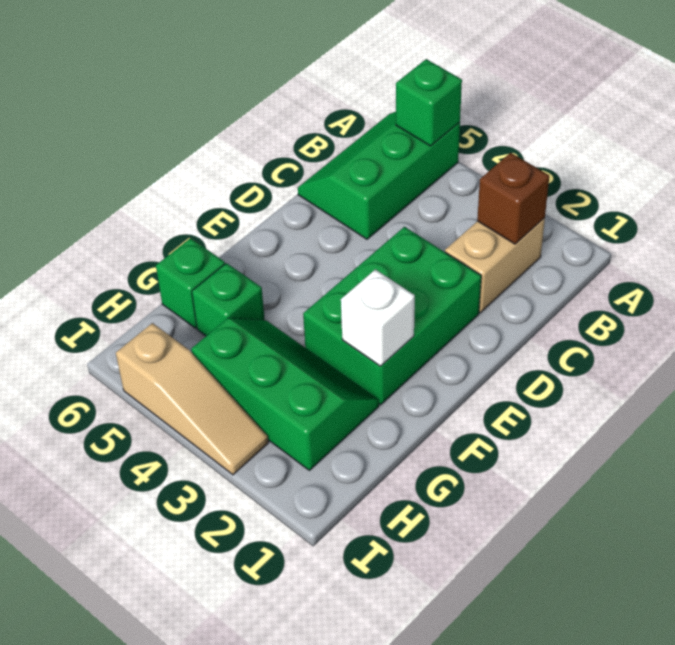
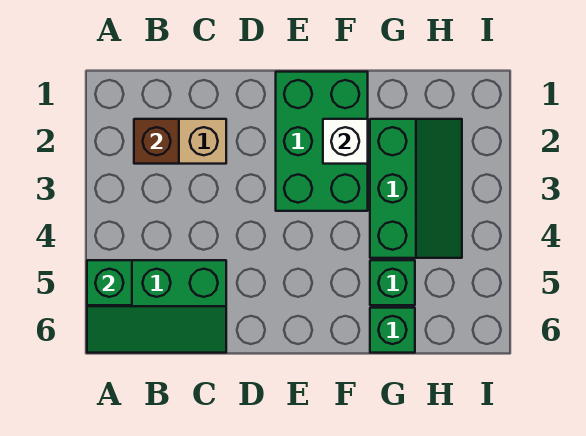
green brick D2:F3 level 1 -> green brick E1:F3 level 1
green slope G2:H4 level 1 top H -> green slope G2:H4 level 1 top G
tan slope I3:I5 level 1 top 5 -> none

